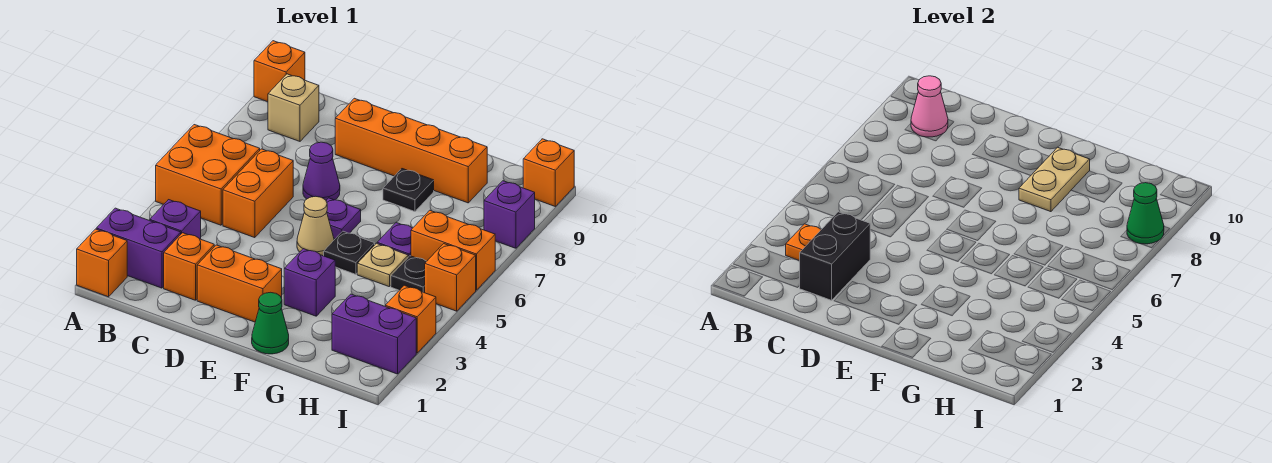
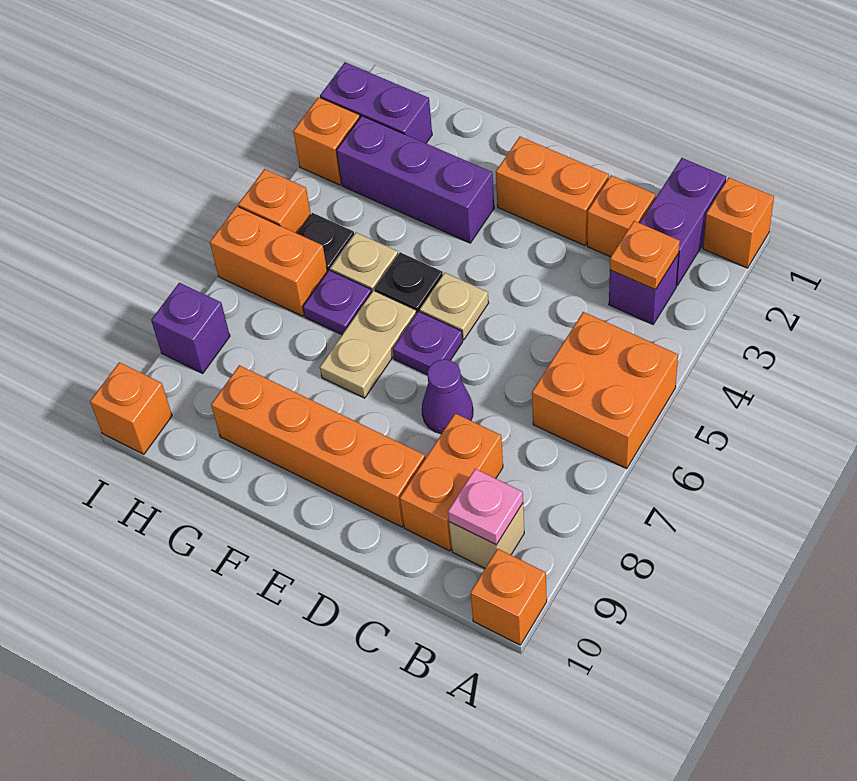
purple brick A2:B2 level 1 -> purple brick B1:B2 level 1
pink cone B9 level 2 -> pink plate B9 level 2
black brick C2:C3 level 2 -> none
orange brick C5:C6 level 1 -> orange brick C8:C9 level 1
tan cone E5 level 1 -> tan plate E5 level 1
green cone F1 level 1 -> none
purple brick F3 level 1 -> purple brick F3:H3 level 1
black plate F8 level 1 -> none
tan plate F8:F9 level 2 -> tan plate F6:F7 level 1
green cone I8 level 2 -> none

